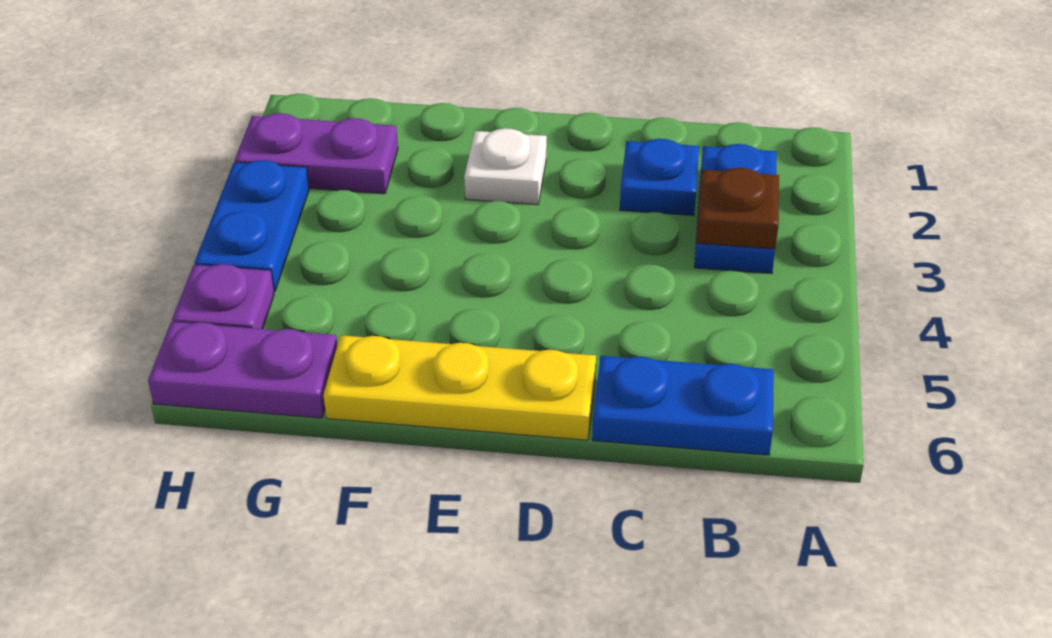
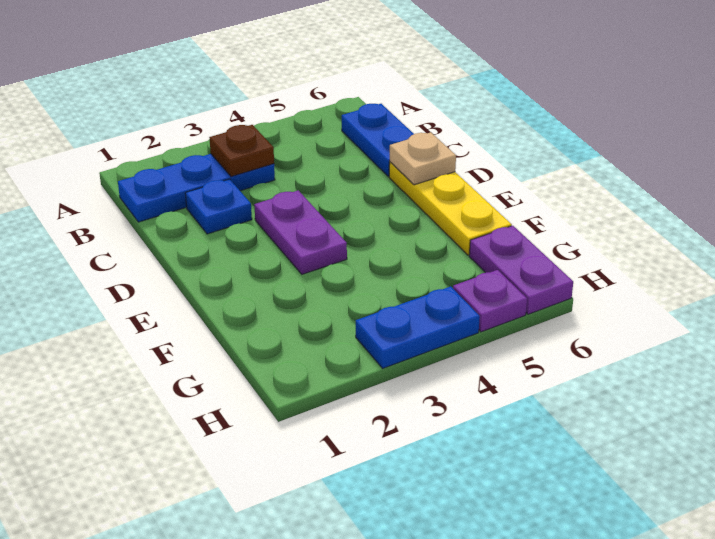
blue plate B2:B3 level 1 -> blue plate B1:B3 level 1
none -> tan plate D6 level 2
white plate E2 level 1 -> none
purple plate G2:H2 level 1 -> purple plate D3:E3 level 1

